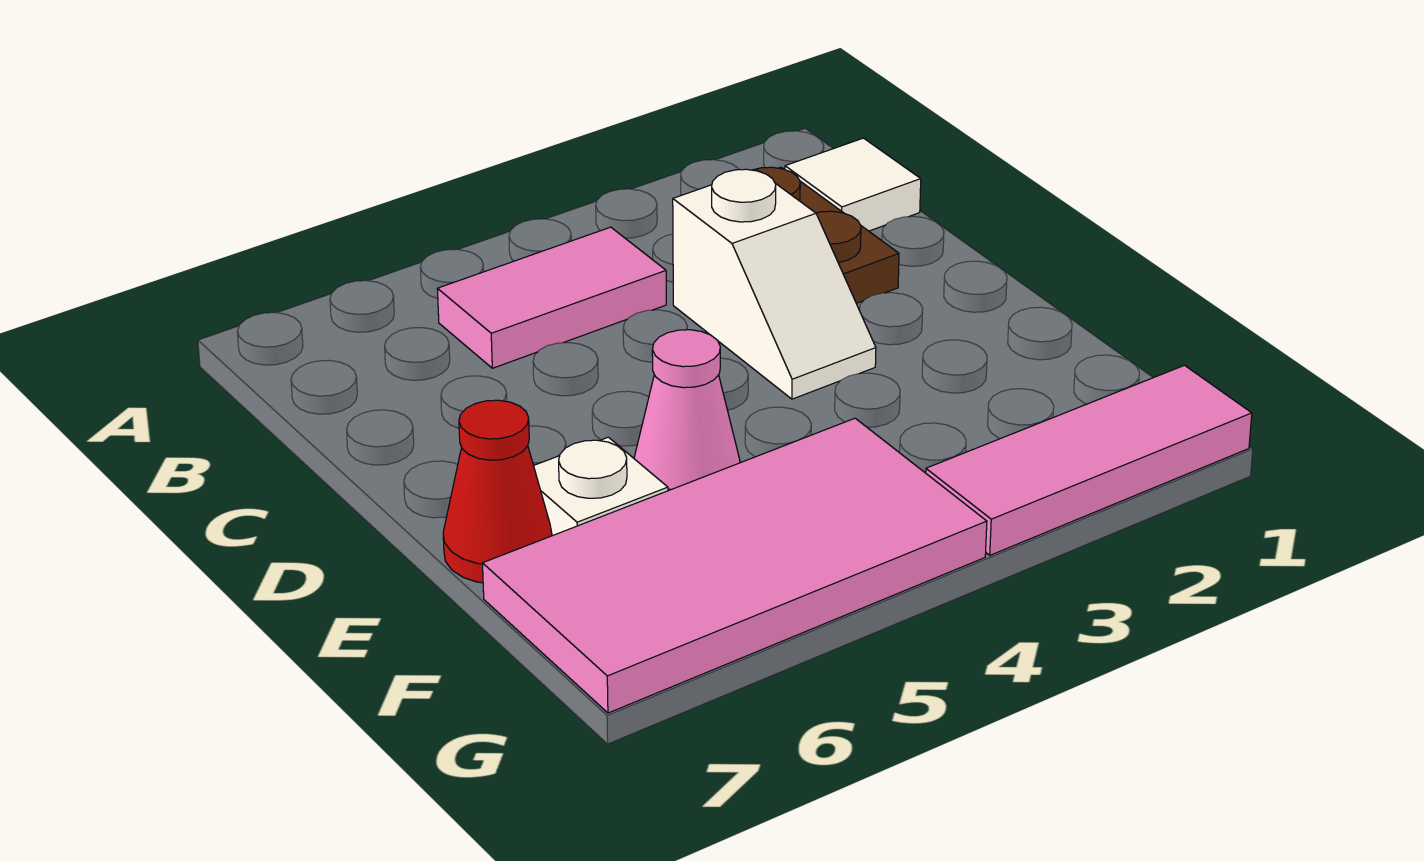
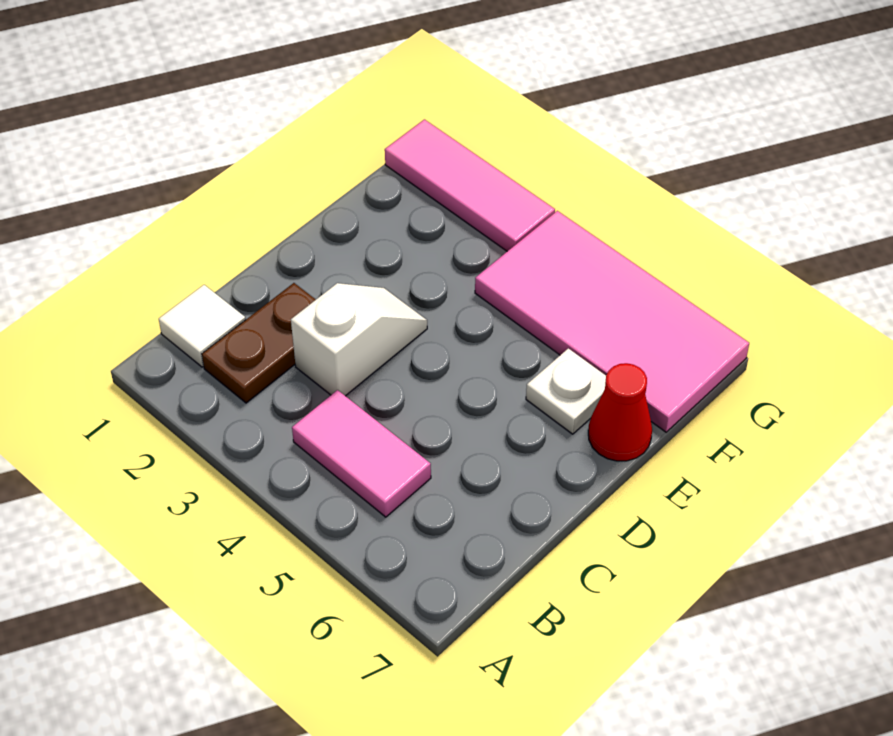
pink cone E5 level 1 -> none

